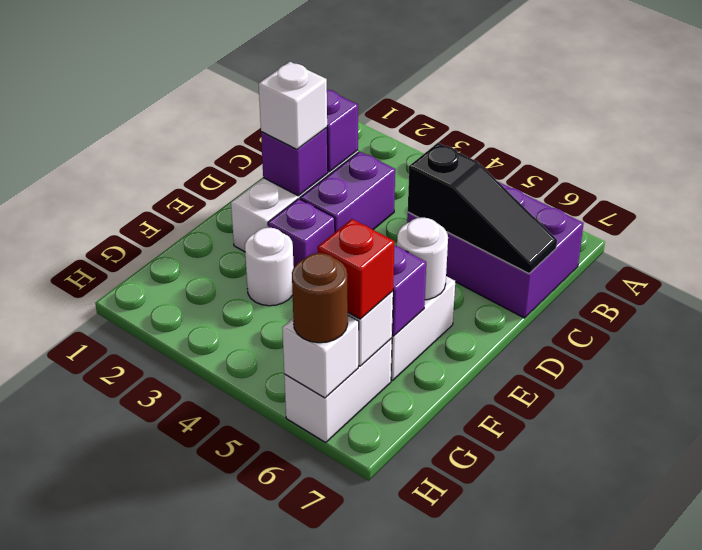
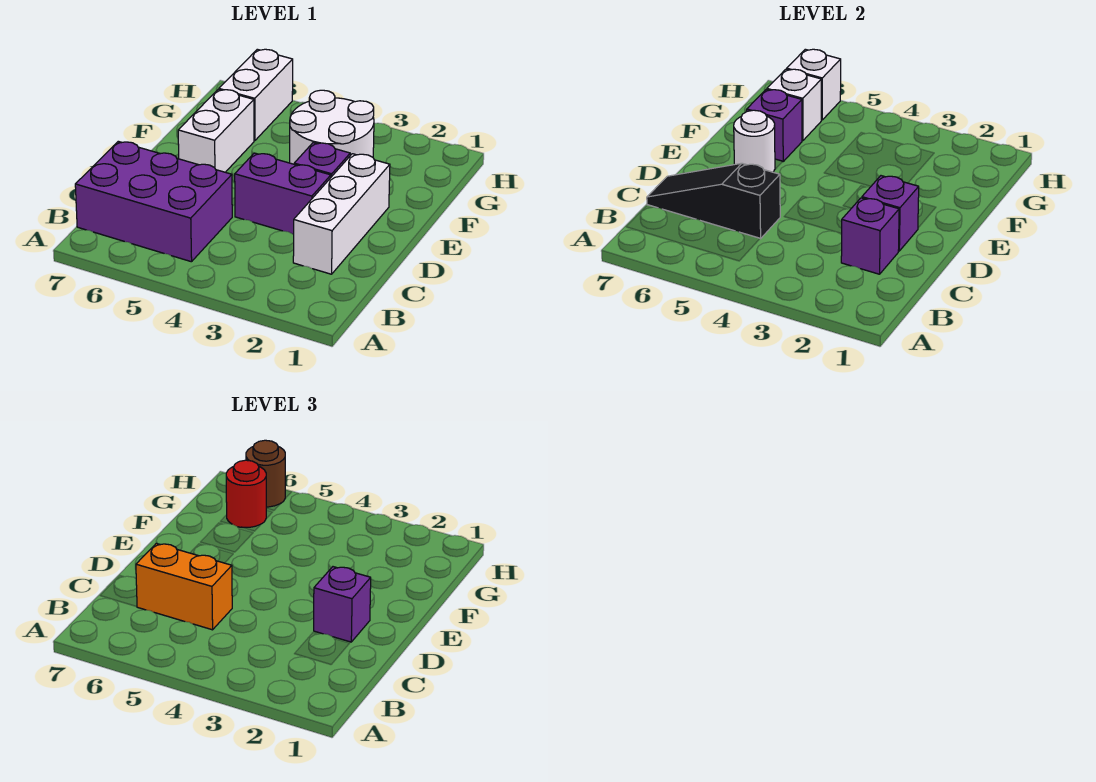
purple brick C3:D3 level 1 -> purple brick D3:D4 level 1
none -> orange brick C5:C6 level 3
white brick D2 level 3 -> purple brick D2 level 3
white round brick F3 level 1 -> white round brick F3:G4 level 1
red brick G6 level 3 -> red round brick G6 level 3

